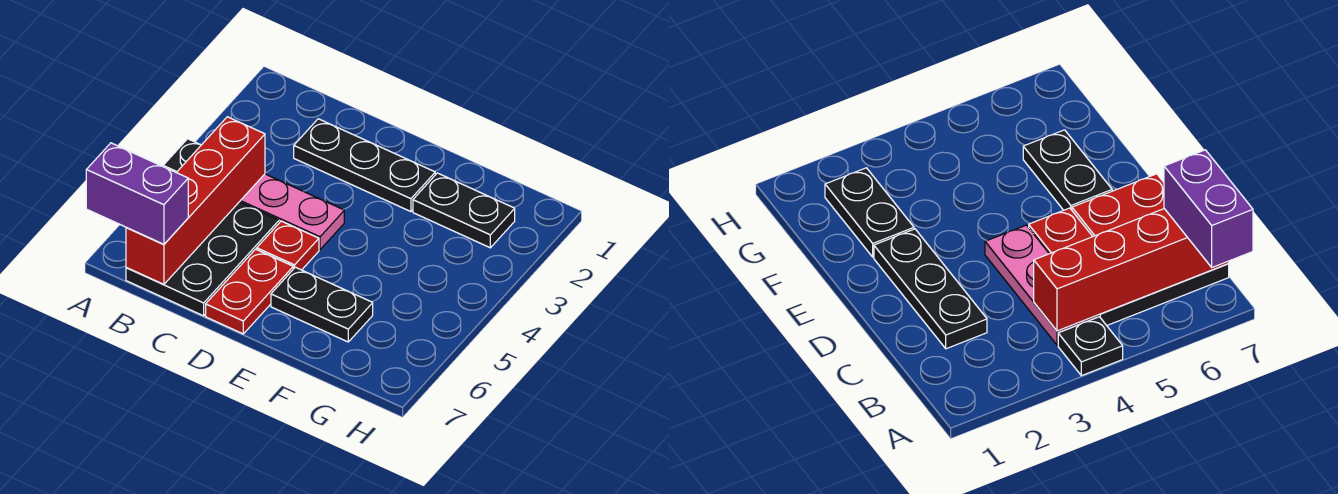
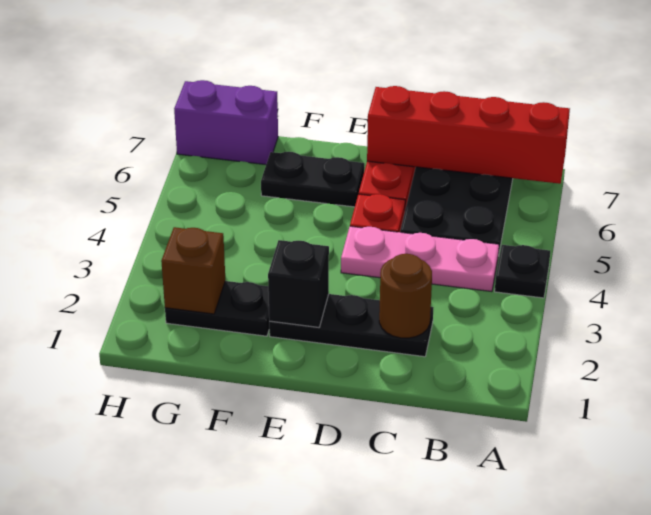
purple brick A7:B7 level 3 -> purple brick G7:H7 level 1
red brick B4:B7 level 2 -> red brick A7:D7 level 2
none -> brown round brick C2 level 2
none -> black brick E2 level 2
none -> brown brick G2 level 2

